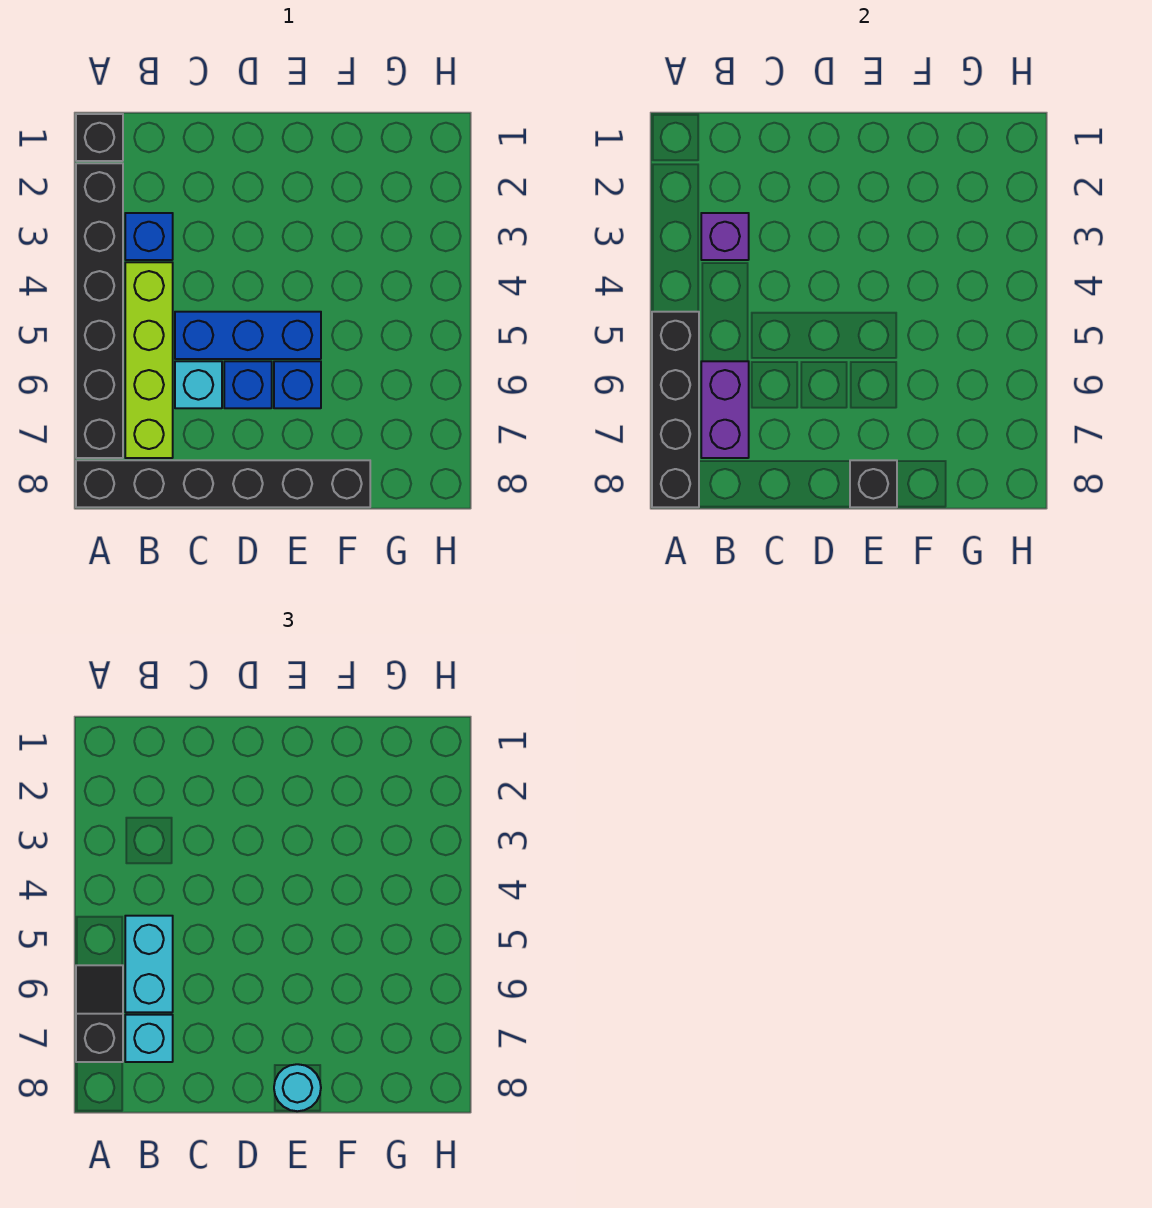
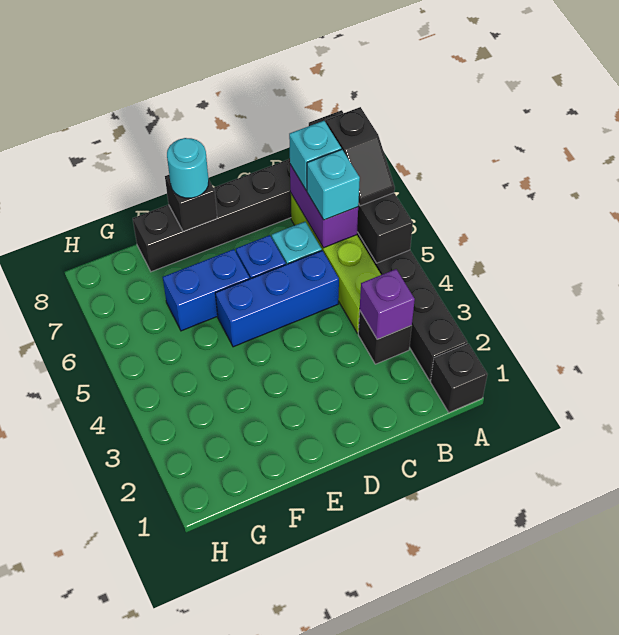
blue brick B3 level 1 -> black brick B3 level 1
cyan brick B5:B6 level 3 -> cyan brick B6 level 3
blue brick E6 level 1 -> blue brick E6:F6 level 1

